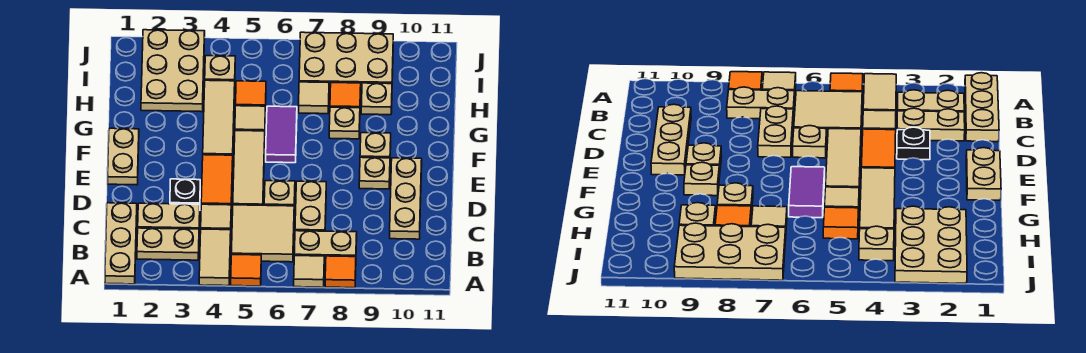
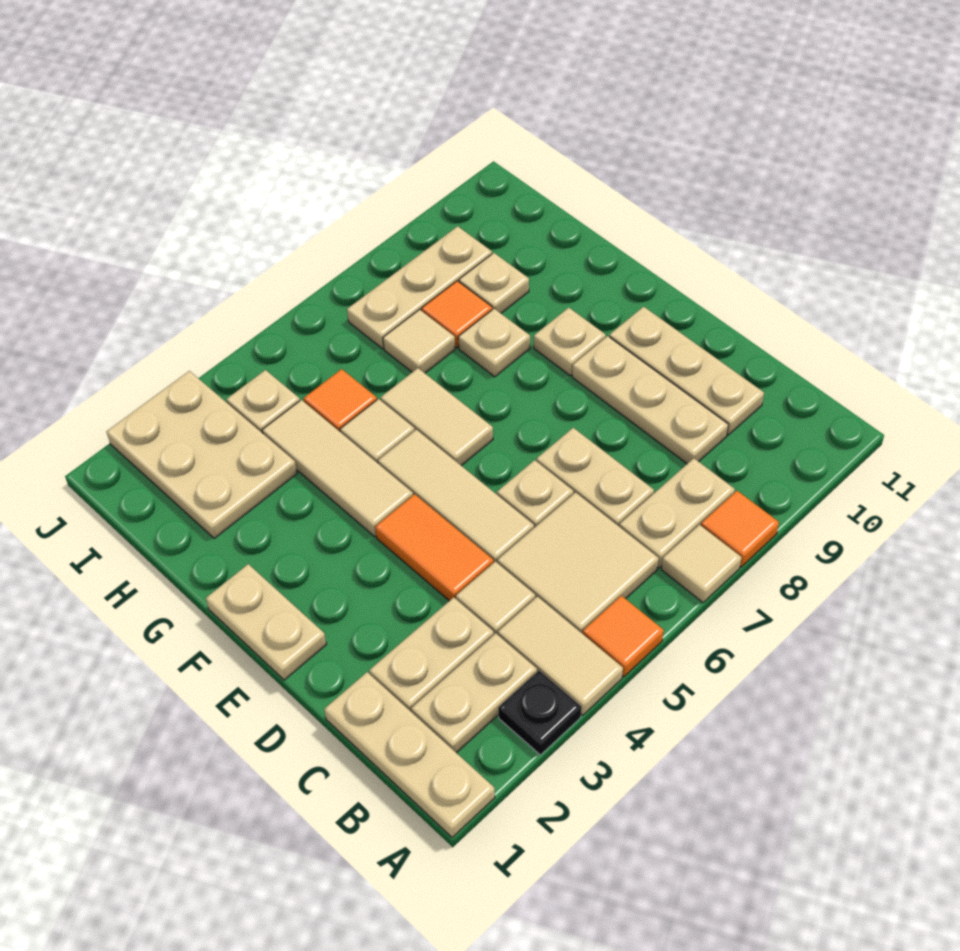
black plate D3 level 1 -> black plate A3 level 1
tan plate E9 level 1 -> tan plate C9:E9 level 1
purple tile F6:G6 level 1 -> tan tile F6:G6 level 1
tan plate I7:J9 level 1 -> tan plate I7:I9 level 1

